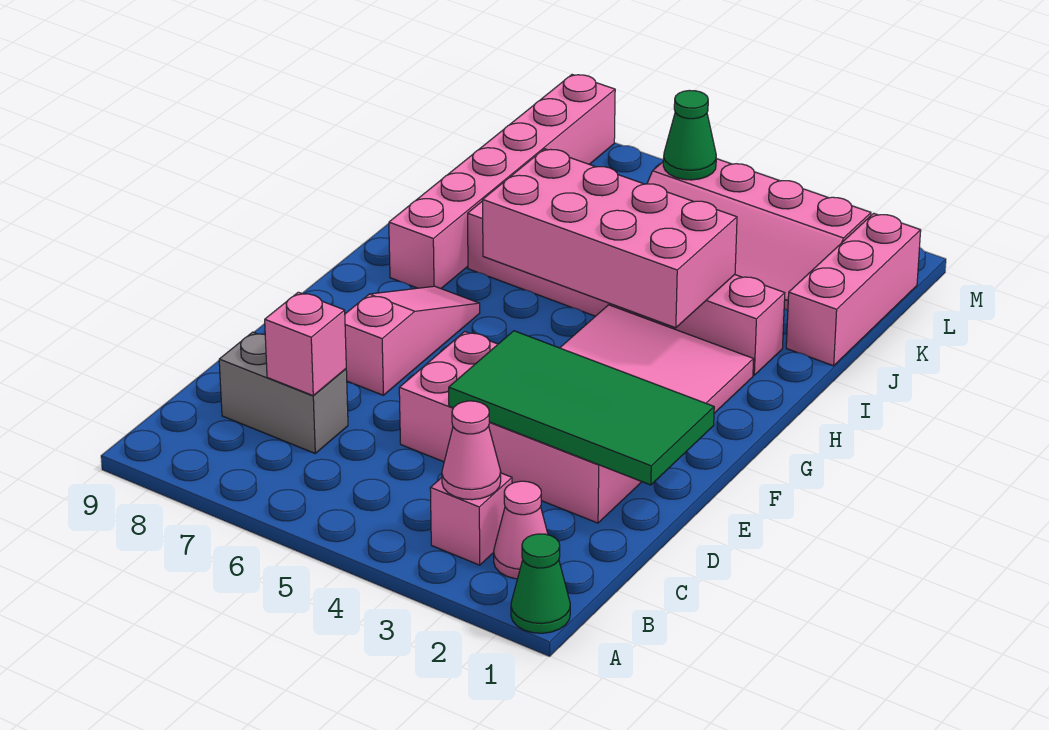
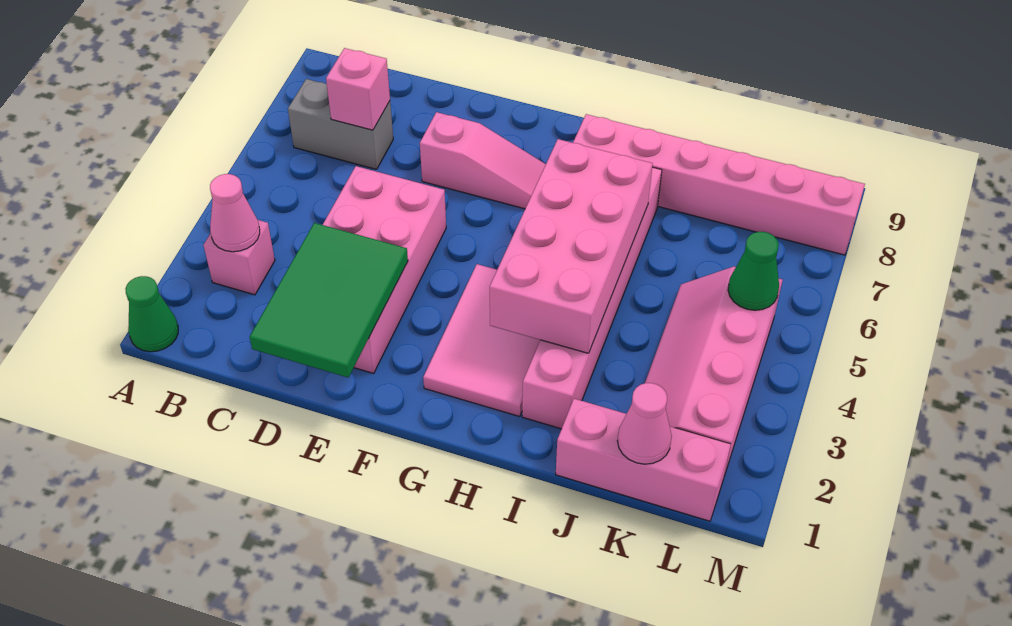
pink cone B2 level 1 -> pink cone K1 level 2
grey brick C7:C8 level 1 -> grey brick B7:C7 level 1
green tile D1:E4 level 2 -> green tile D1:E3 level 2

